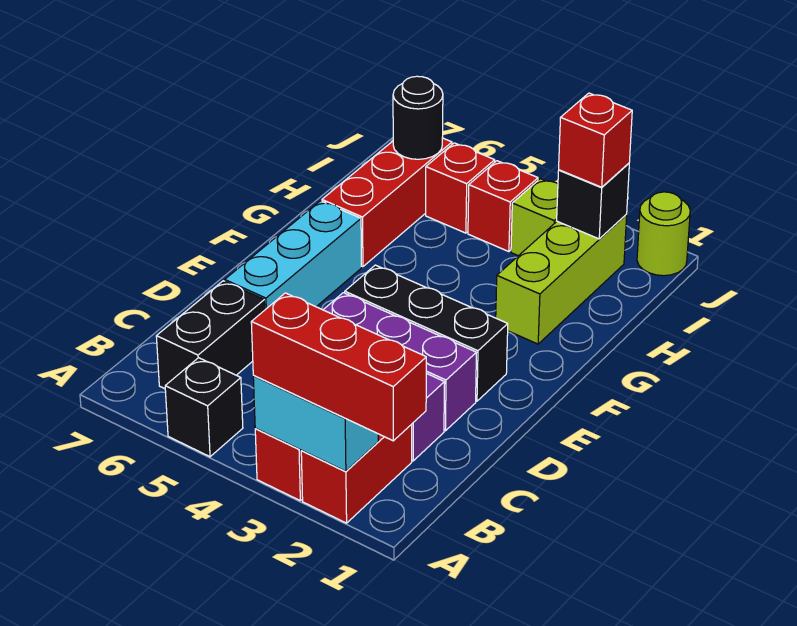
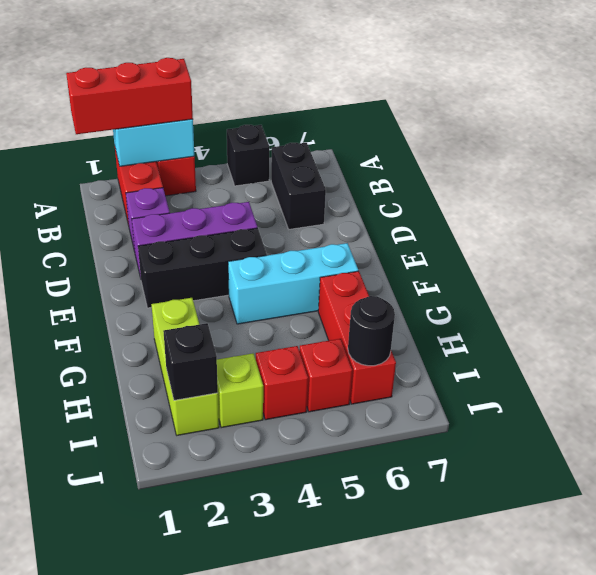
cyan brick D6:F6 level 1 -> cyan brick F4:F6 level 1
red brick I2 level 3 -> none
lime round brick J1 level 1 -> none

